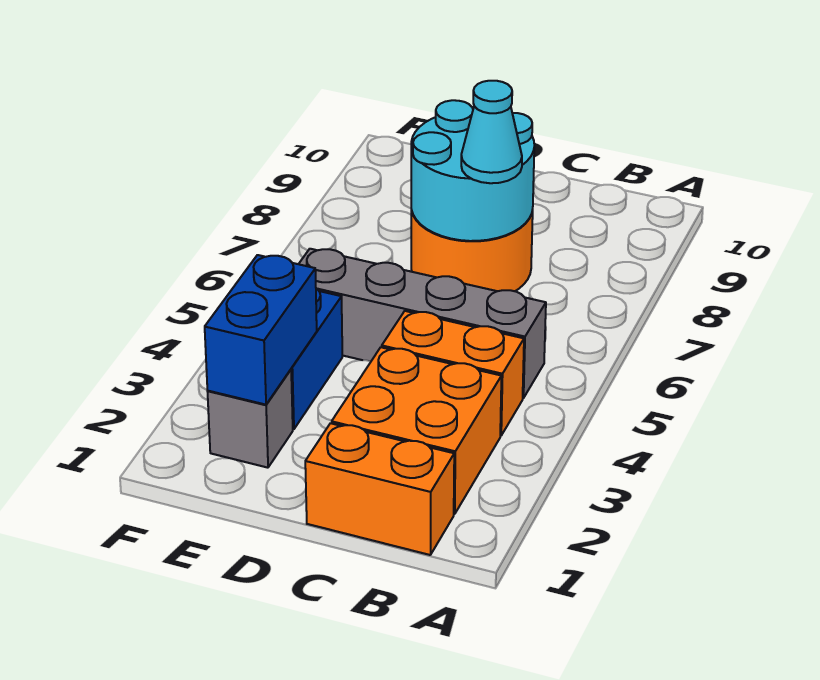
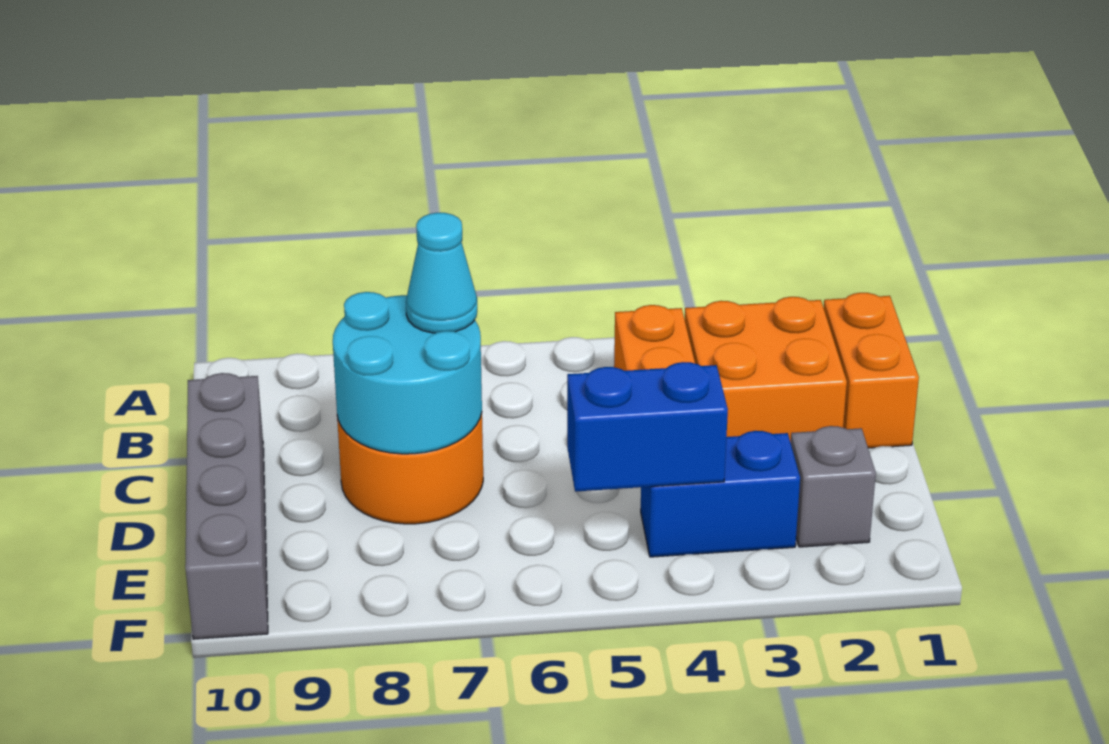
grey brick B5:E5 level 1 -> grey brick C10:F10 level 1
blue brick E2:E3 level 2 -> blue brick E4:E5 level 2

